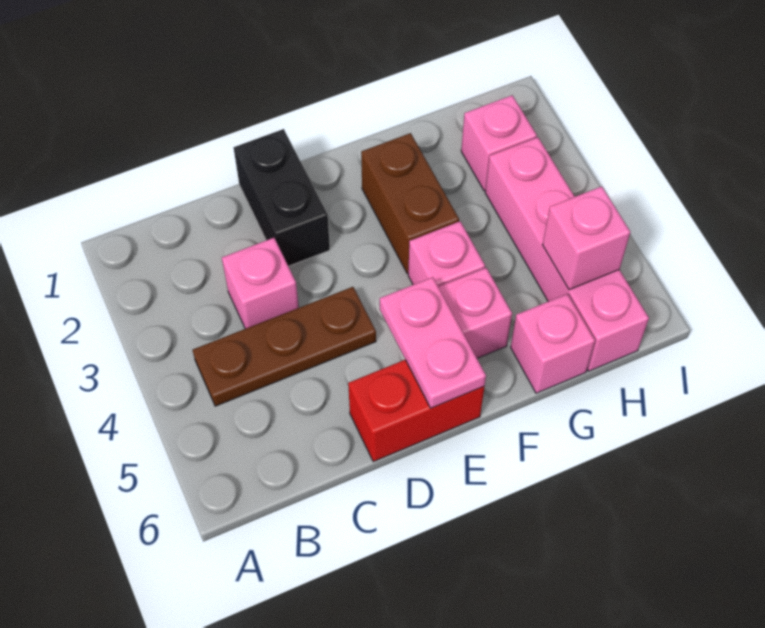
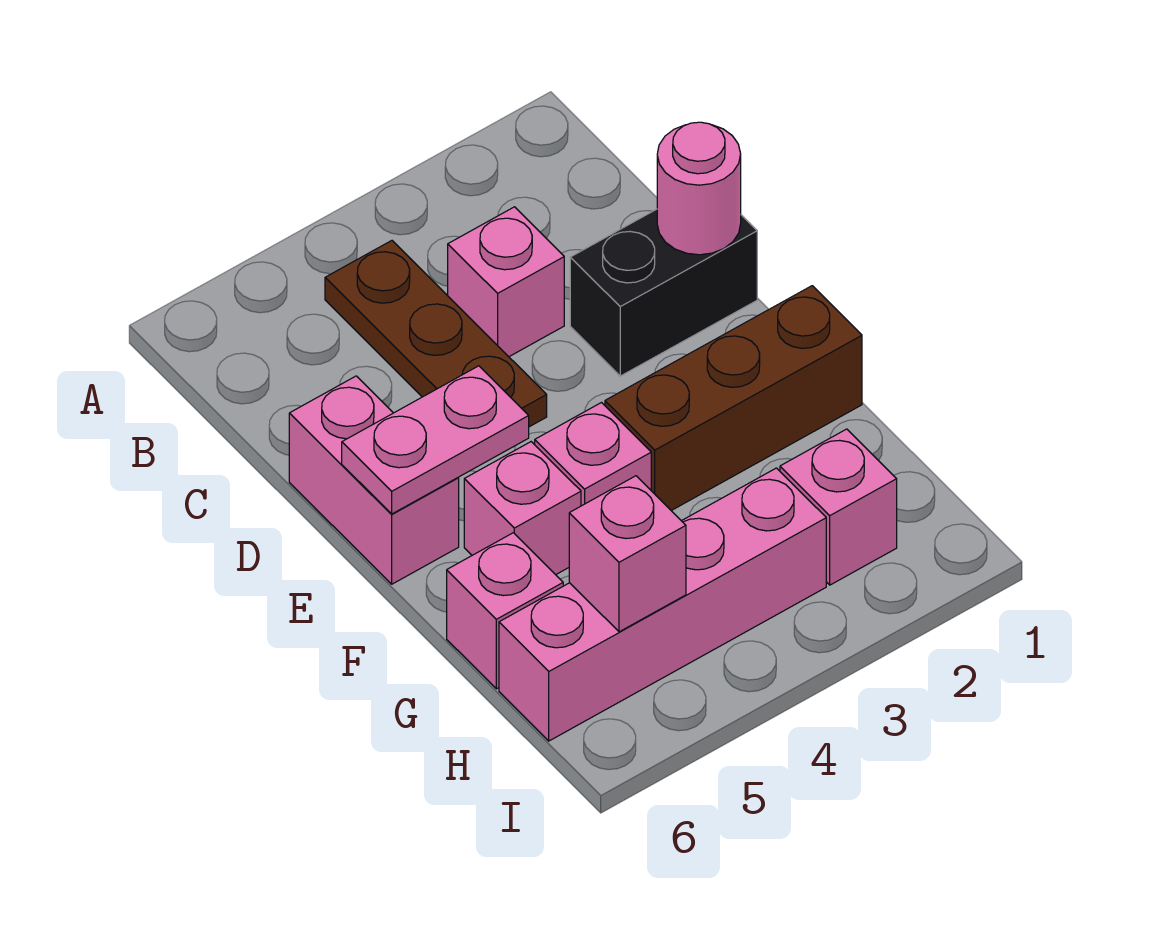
none -> pink round brick D1 level 2
red brick D6:E6 level 1 -> pink brick D6:E6 level 1
brown brick F2:F3 level 1 -> brown brick F1:F3 level 1

